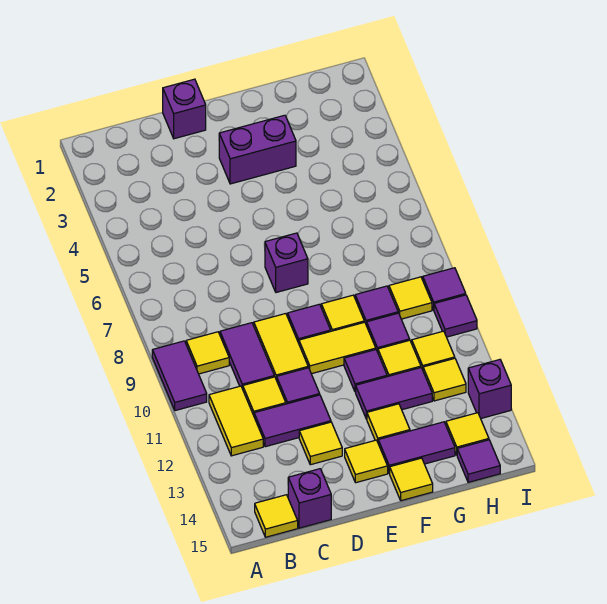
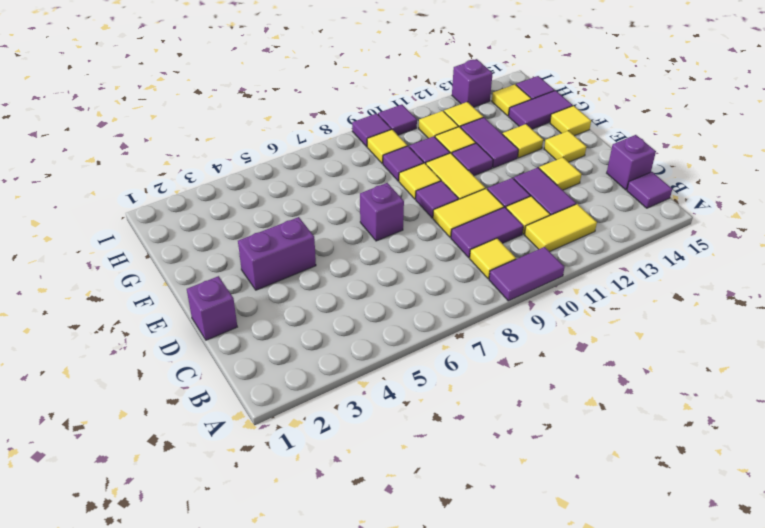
yellow tile B15 level 1 -> purple tile B15 level 1
purple brick E3:F3 level 1 -> purple brick E3:E4 level 1
purple tile F14:G14 level 1 -> purple tile G14:G15 level 1

